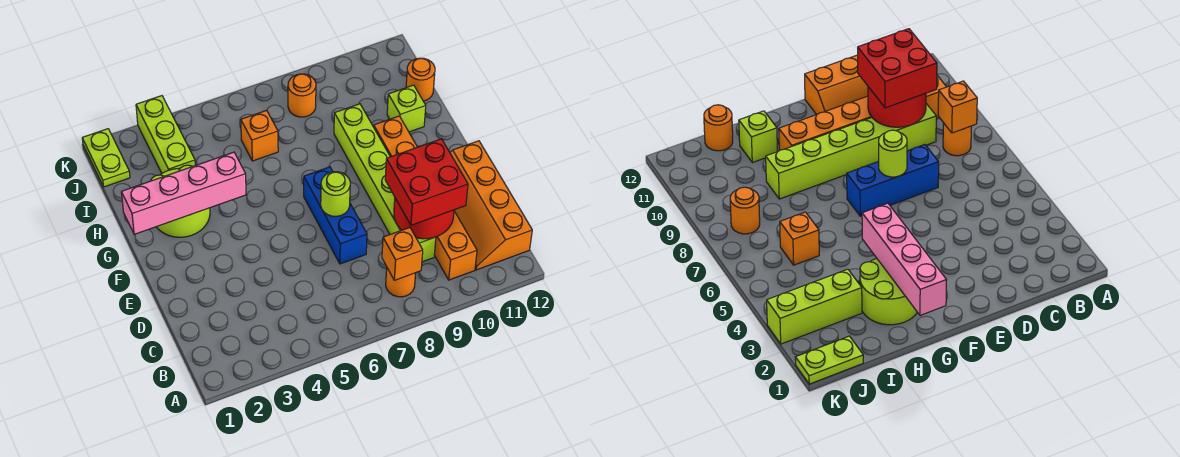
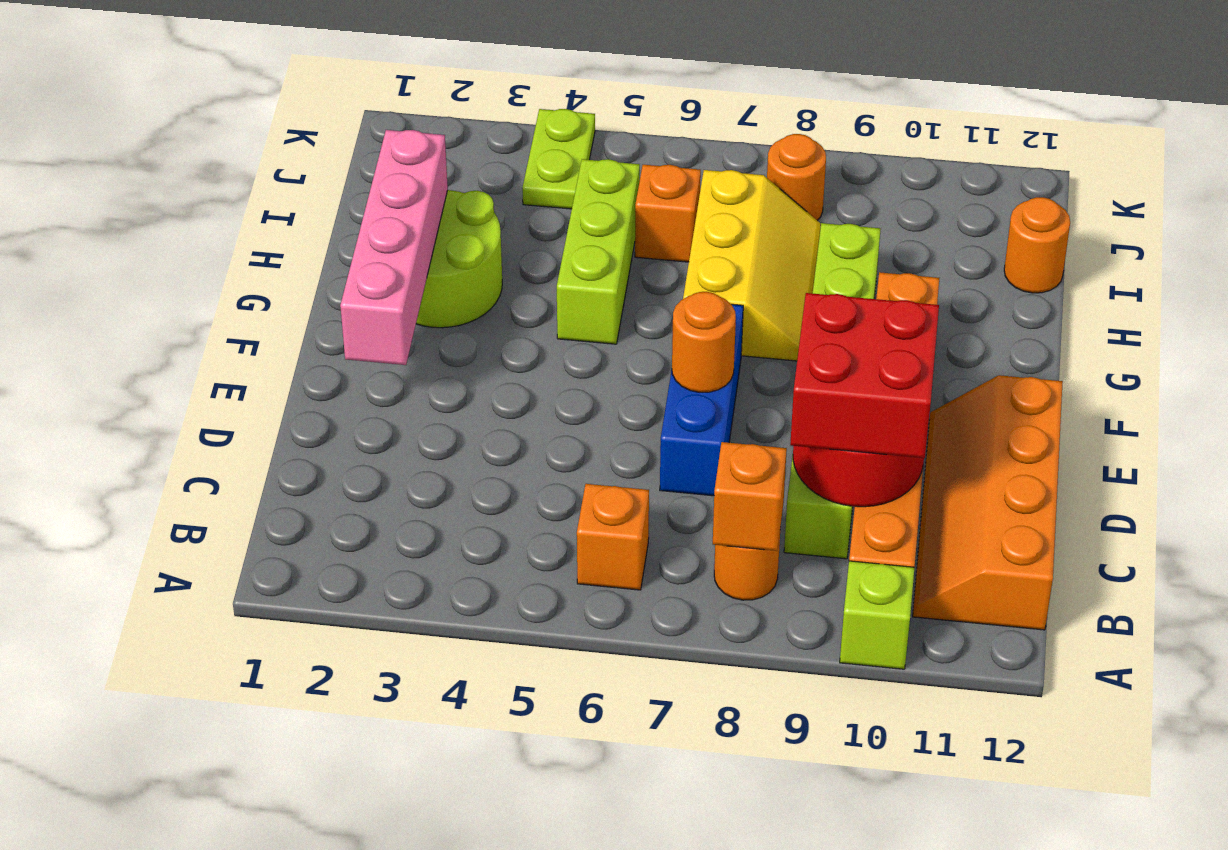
none -> orange brick B6 level 1
lime round brick E7 level 2 -> orange round brick E7 level 2
pink brick G1:G4 level 2 -> pink brick E2:H2 level 2
none -> yellow slope G7:I8 level 1 top 7
lime brick H11 level 1 -> lime brick A10 level 1
lime brick I3:K3 level 1 -> lime brick G5:I5 level 1
lime plate J1:K1 level 1 -> lime plate J4:K4 level 1

